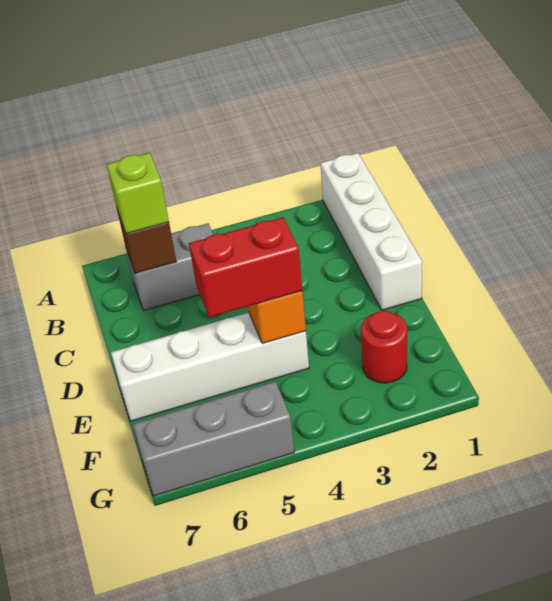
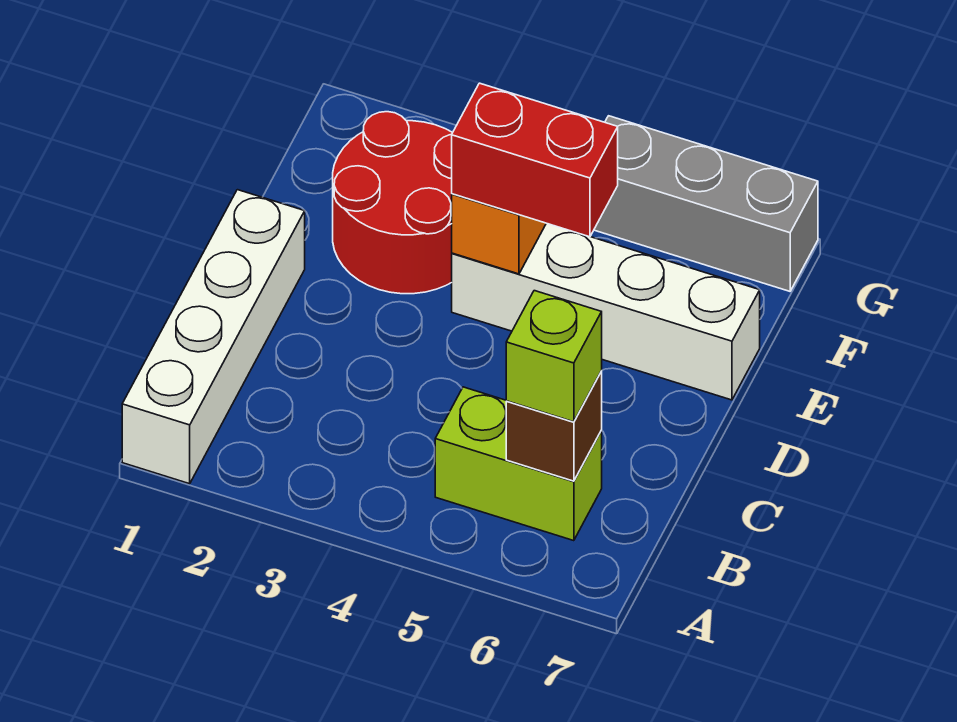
grey brick B5:B6 level 1 -> lime brick B5:B6 level 1
red round brick F2 level 1 -> red round brick E2:F3 level 1

